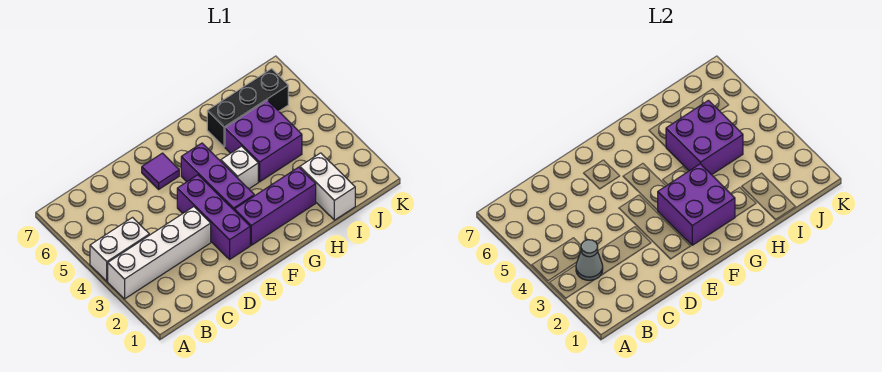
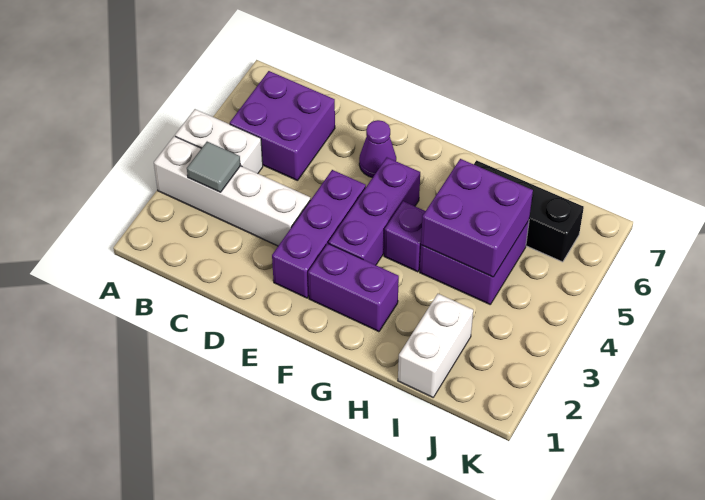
grey cone B3 level 2 -> grey tile B3 level 2
purple tile E6 level 1 -> purple cone E6 level 1
purple brick F2:H2 level 1 -> purple brick F2:G2 level 1
purple brick F2:G3 level 2 -> purple brick B5:C6 level 1
white brick G4 level 1 -> purple brick G4 level 1

